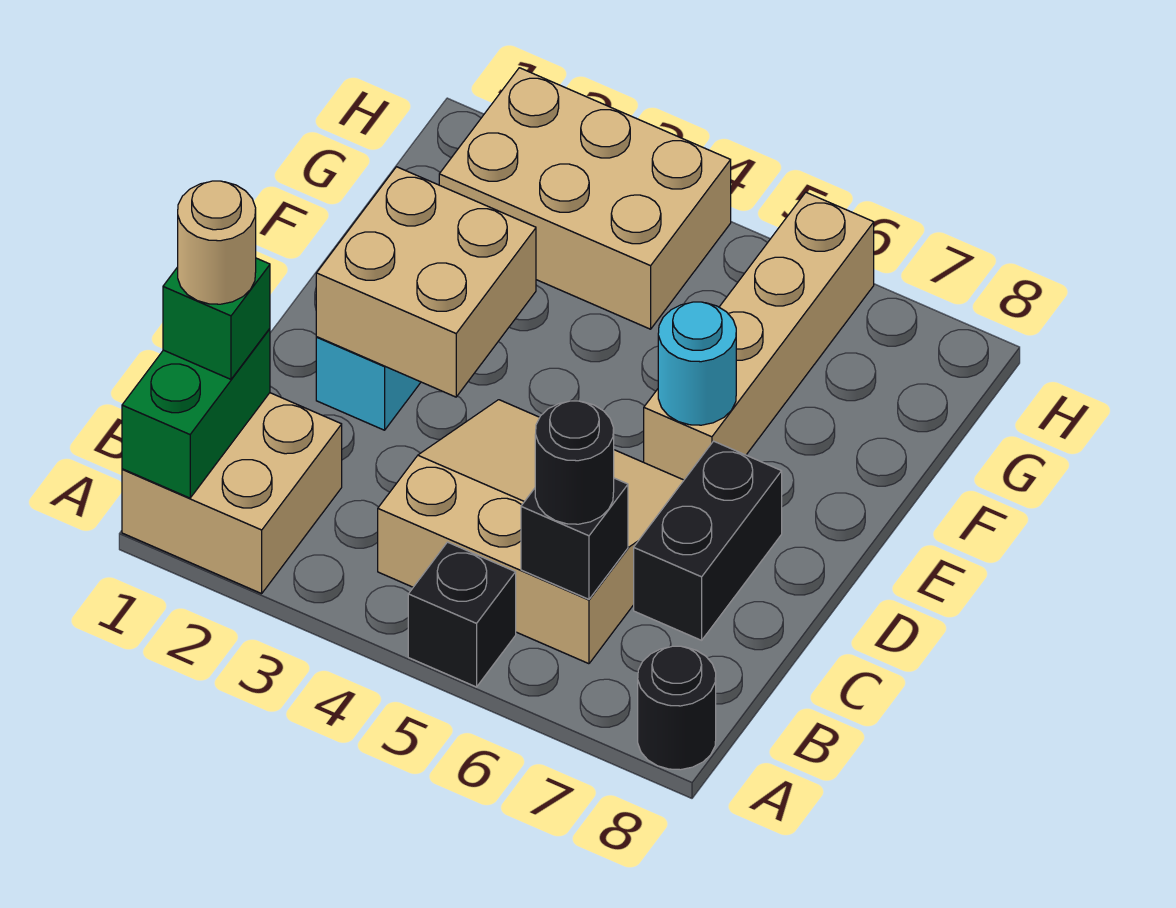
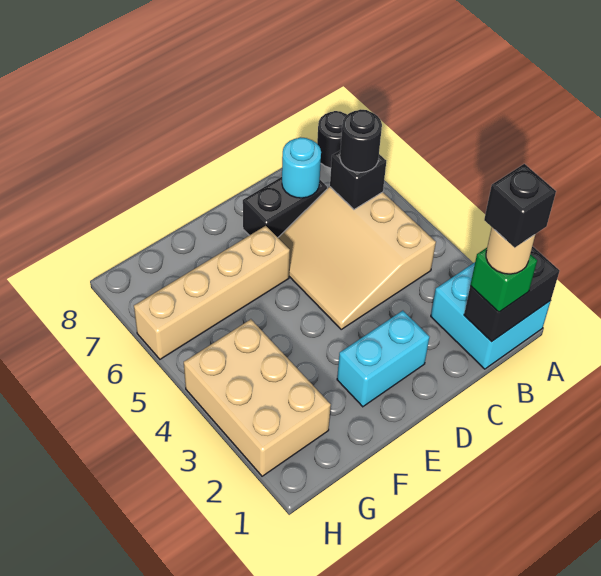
tan brick A1:B2 level 1 -> cyan brick A1:B2 level 1
green brick A1:B1 level 2 -> black brick A1:B1 level 2
black brick A5 level 1 -> black brick B1 level 5
tan brick D2:E3 level 2 -> none
cyan round brick E6 level 2 -> cyan round brick C7 level 2

